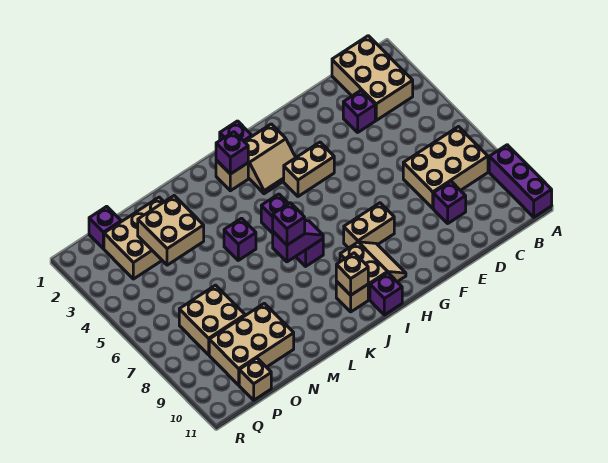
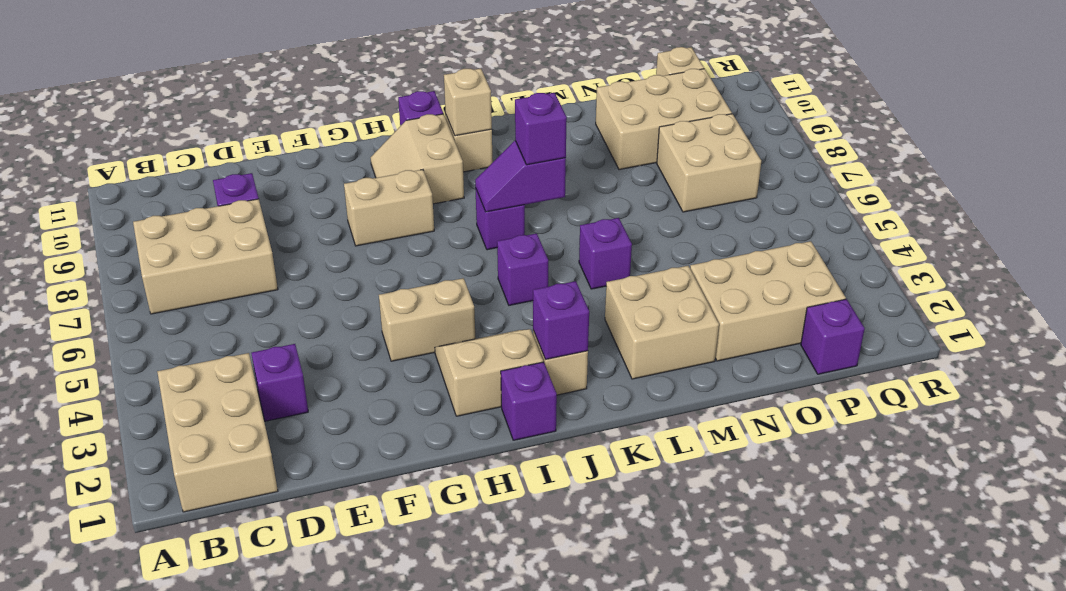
purple brick A9:A11 level 1 -> none
tan brick N3:O4 level 2 -> tan brick L2:M3 level 1

